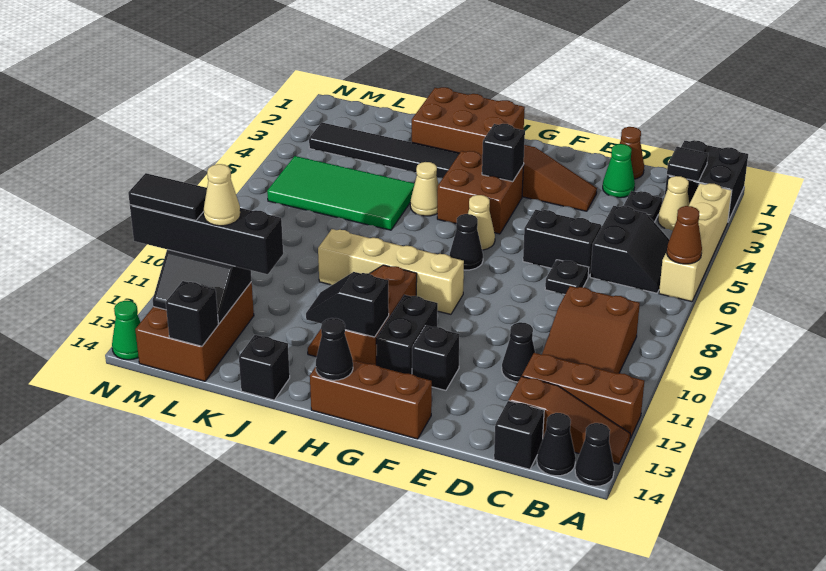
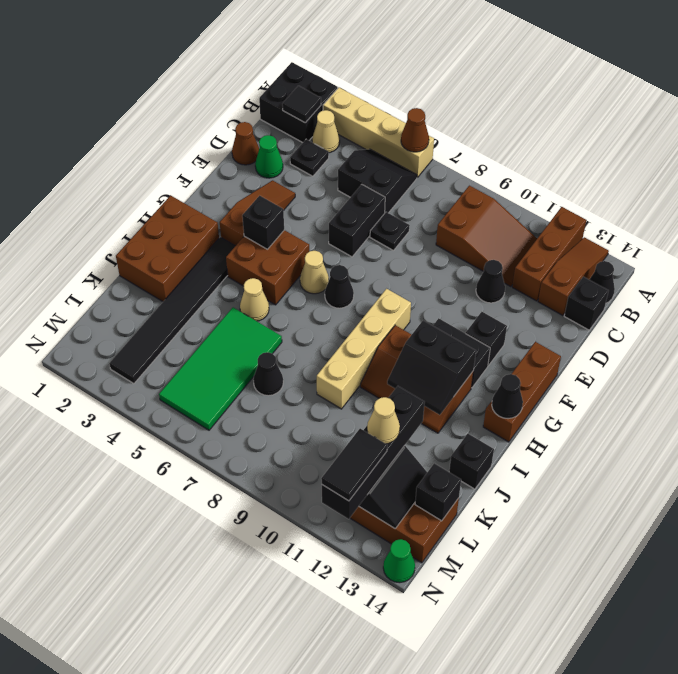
black cone A14 level 1 -> black cone K7 level 1
black slope H12:I12 level 2 top H -> black slope H11:I12 level 2 top H

